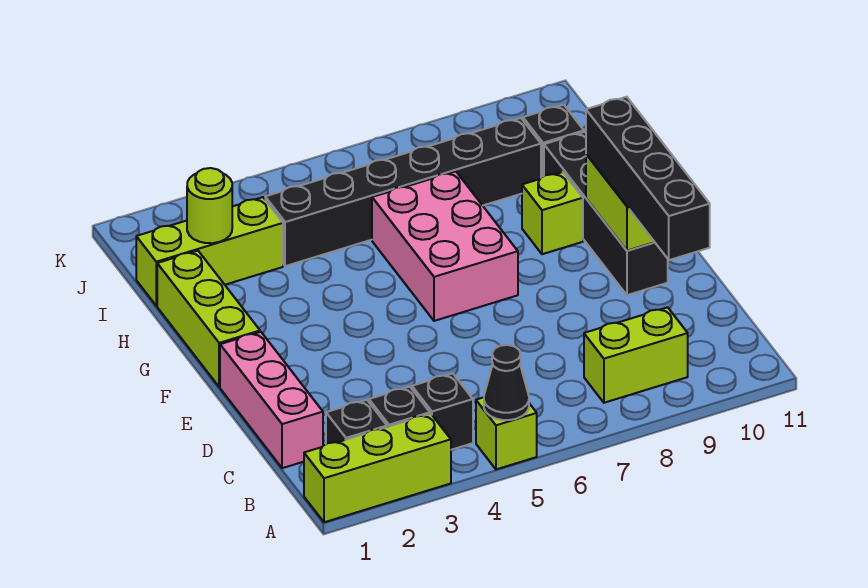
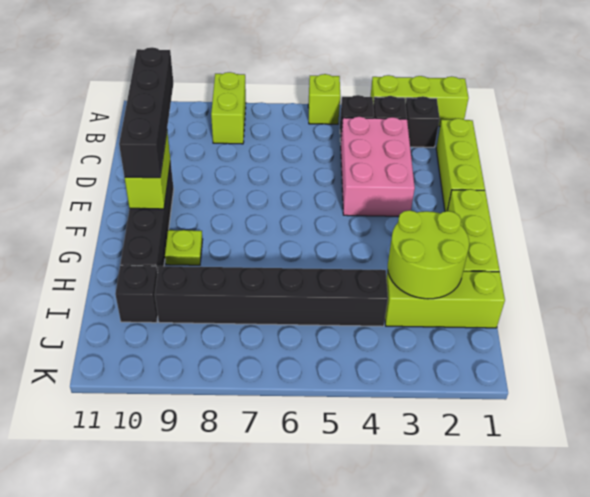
black cone A5 level 2 -> none
lime brick B8:B9 level 1 -> lime brick A8:B8 level 1
pink brick C1:E1 level 1 -> lime brick C1:E1 level 1
pink brick F6:H7 level 1 -> pink brick C3:E4 level 1
lime brick G9 level 1 -> lime plate G9 level 1
lime round brick I2 level 2 -> lime round brick H2:I3 level 2

